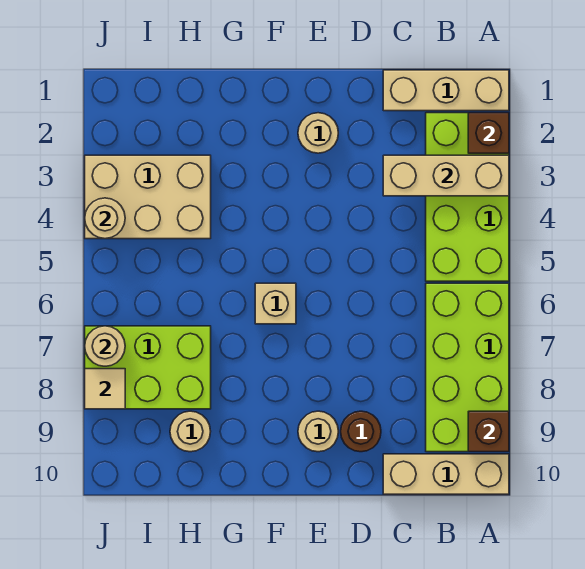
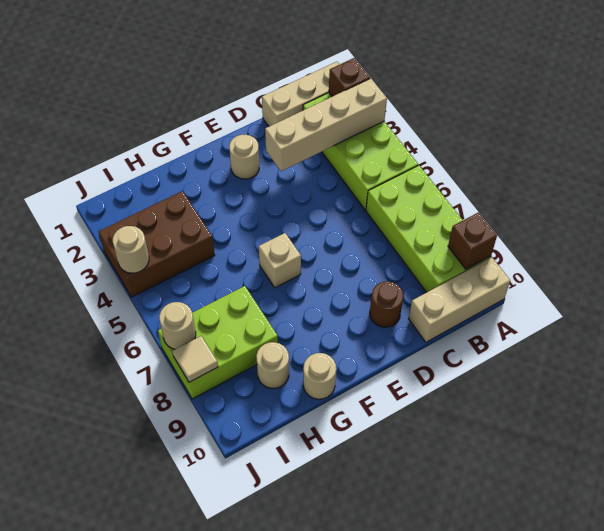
tan brick A3:C3 level 2 -> tan brick A3:D3 level 2
tan round brick E9 level 1 -> tan round brick G10 level 1
tan brick H3:J4 level 1 -> brown brick H3:J4 level 1

